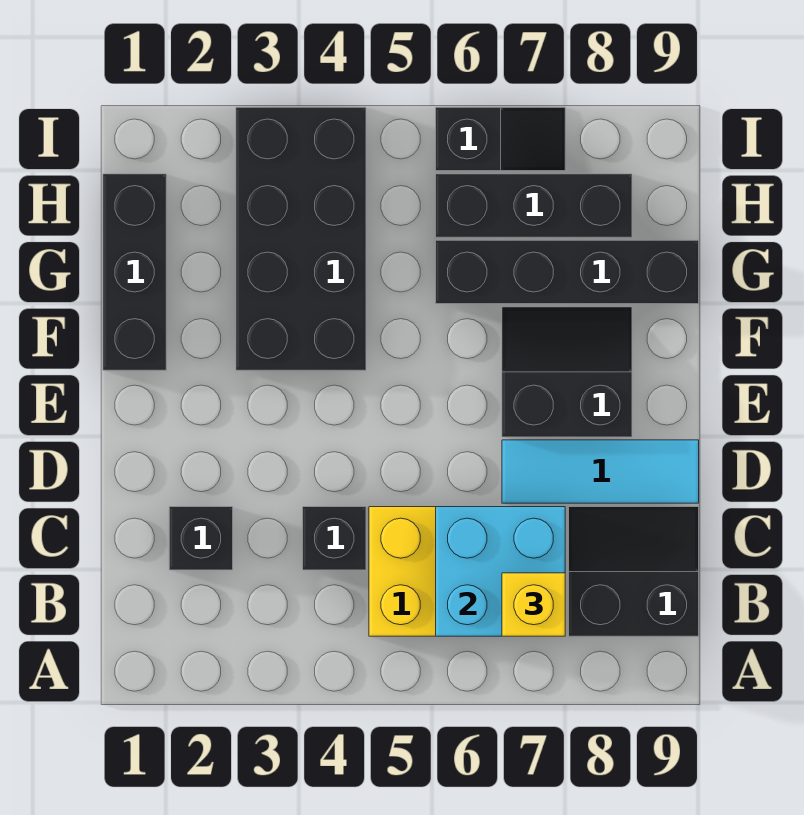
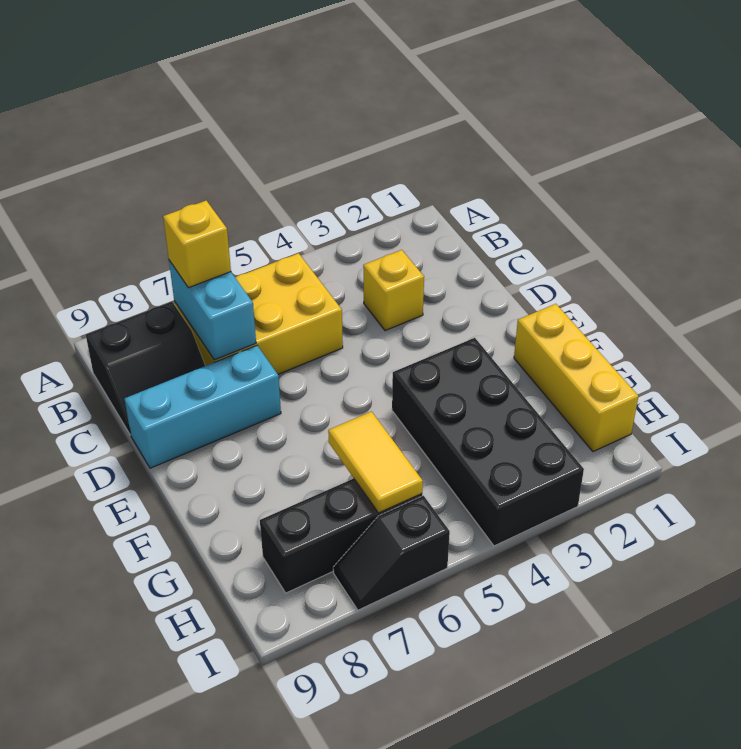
cyan brick B6:C7 level 2 -> cyan brick B7:C7 level 2
black brick C2 level 1 -> none
none -> yellow brick C3 level 1
black brick C4 level 1 -> none
cyan tile D7:D9 level 1 -> cyan brick D7:D9 level 1
black slope E7:F8 level 1 top E -> none
black brick F1:H1 level 1 -> yellow brick F1:H1 level 1
black brick G6:G9 level 1 -> none
none -> yellow tile G6:H6 level 2

